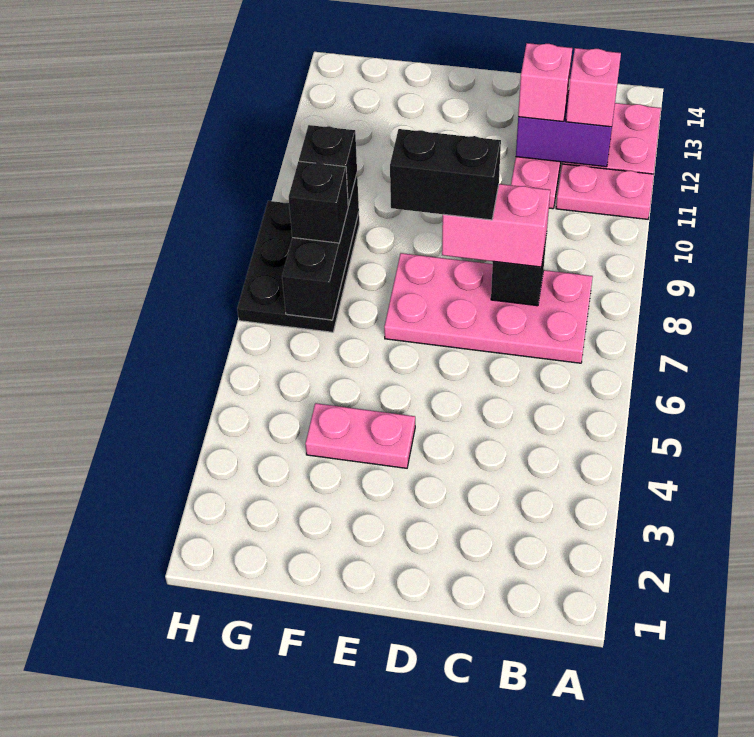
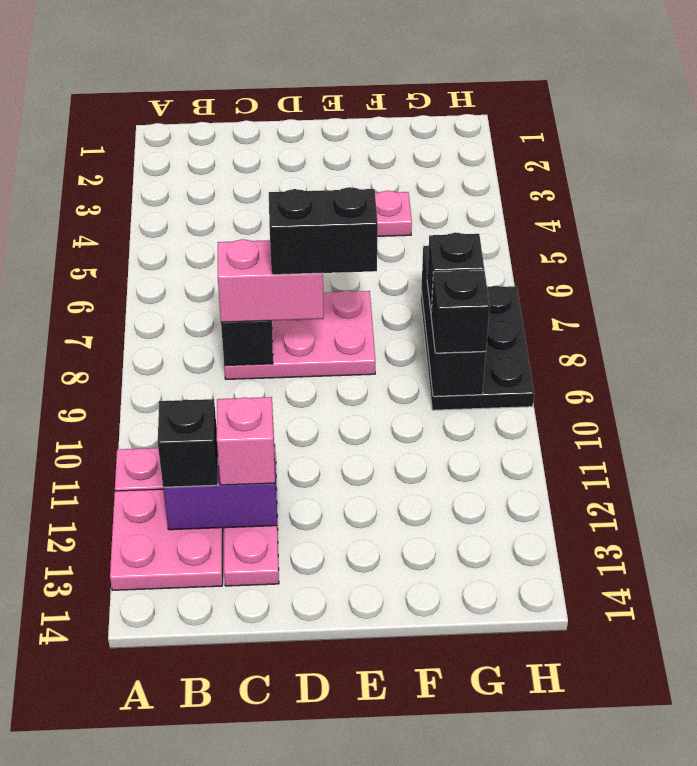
pink plate B7:E8 level 1 -> pink plate C7:E8 level 1
pink brick B12 level 3 -> black brick B12 level 3

